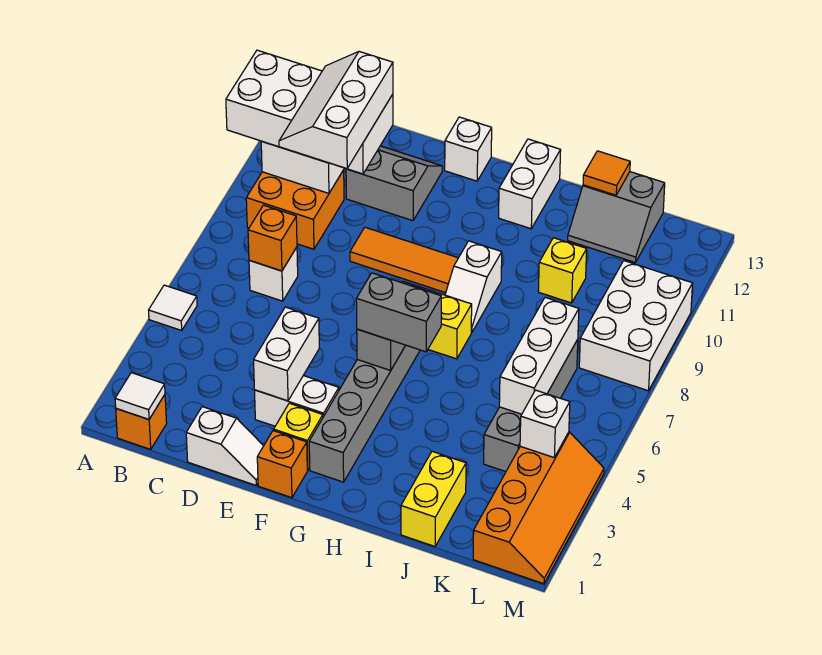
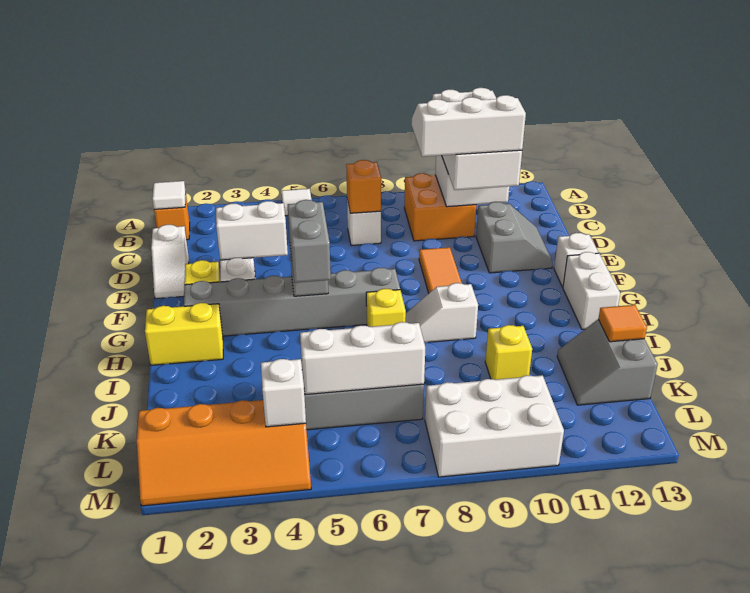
orange brick F1 level 1 -> none
white brick H12:H13 level 1 -> white brick G13:H13 level 1
yellow brick J1:J2 level 1 -> yellow brick H1:H2 level 1

